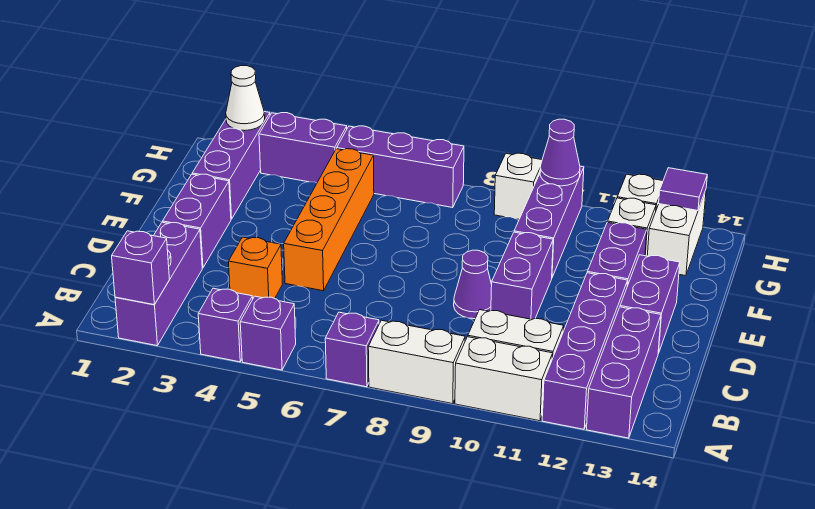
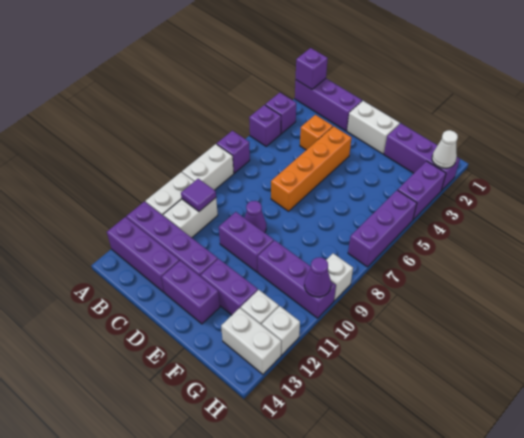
purple brick D2:E2 level 1 -> white brick D2:E2 level 1
orange brick D5:G5 level 1 -> orange brick D4:D7 level 1
purple tile H13 level 2 -> purple tile B10 level 2

